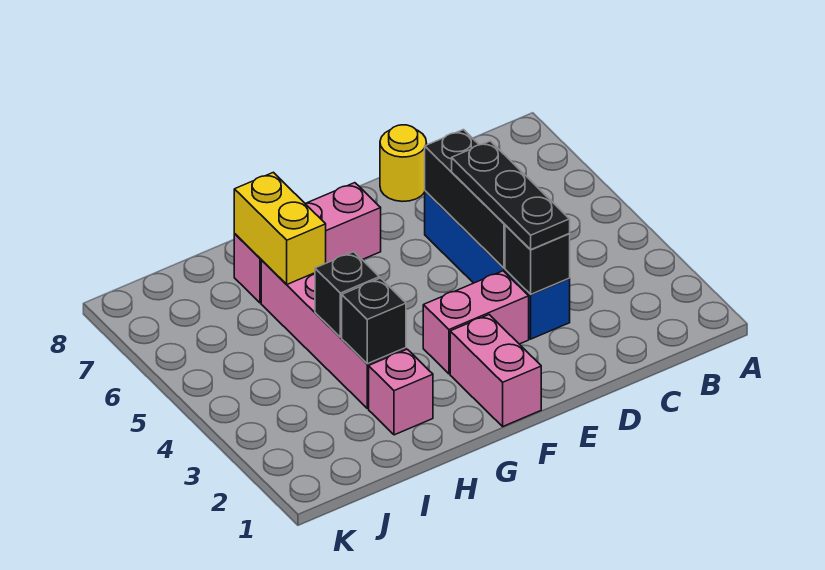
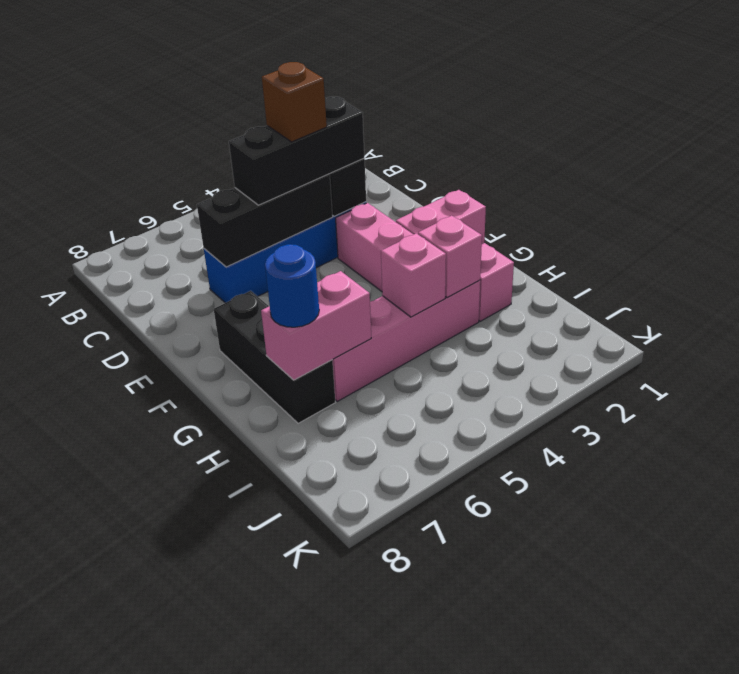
black plate D3:D5 level 3 -> black brick D3:D5 level 3
none -> brown brick D4 level 4
yellow round brick D8 level 1 -> none
pink brick F7:H7 level 1 -> black brick F7:H7 level 1
black brick H3 level 2 -> pink brick H3 level 2
black brick H4 level 2 -> pink brick H4 level 2
yellow brick H6:H7 level 2 -> pink brick H6:H7 level 2
none -> blue round brick H7 level 3

